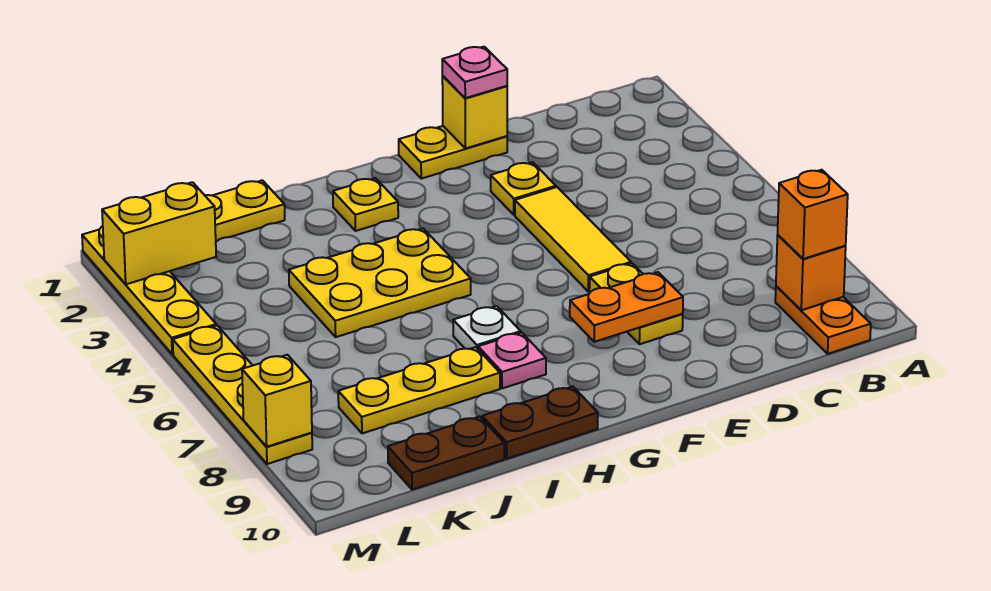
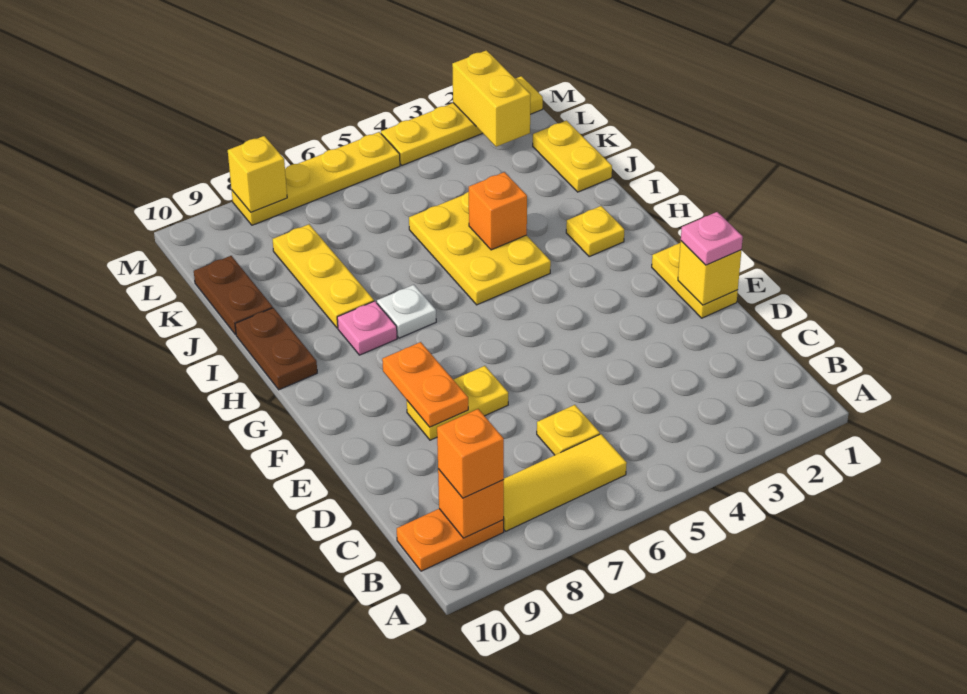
yellow plate E3 level 1 -> yellow plate C6 level 1
yellow tile E4:E6 level 1 -> yellow tile B6:B8 level 1
none -> orange brick I4 level 2

